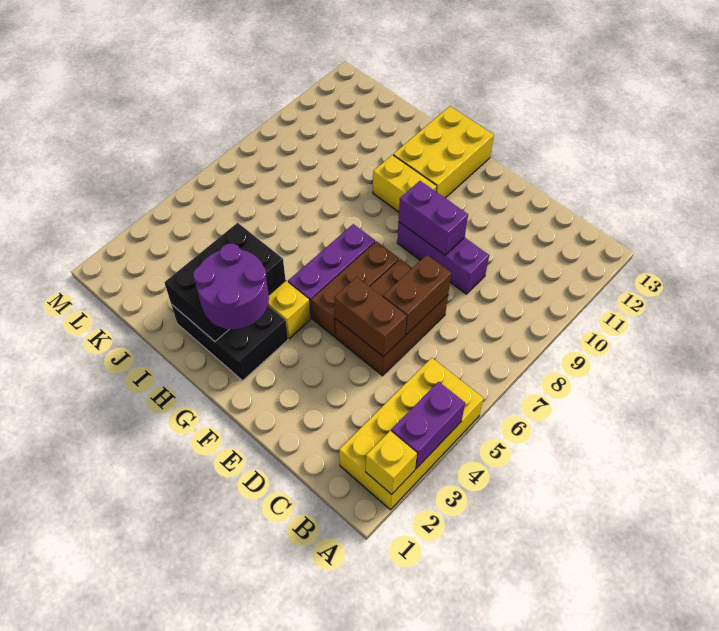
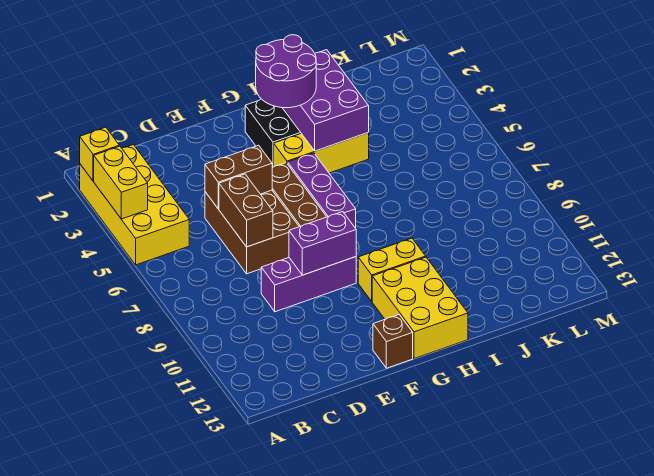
purple brick A3:A4 level 2 -> yellow brick A3:A4 level 2
none -> brown brick F13 level 1
black brick H2:I4 level 2 -> purple brick H2:I4 level 2

